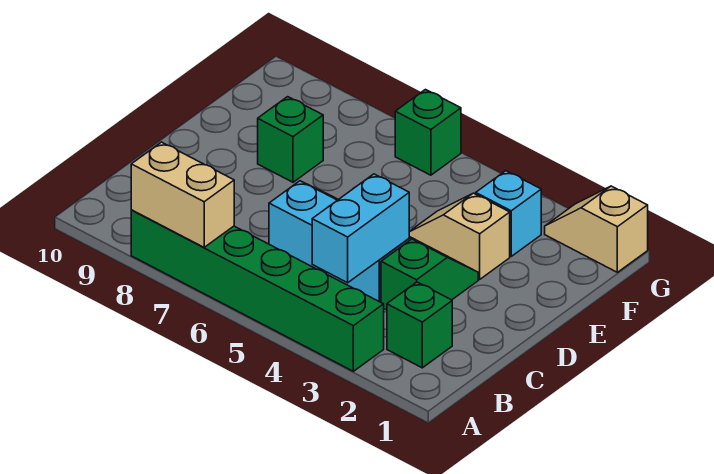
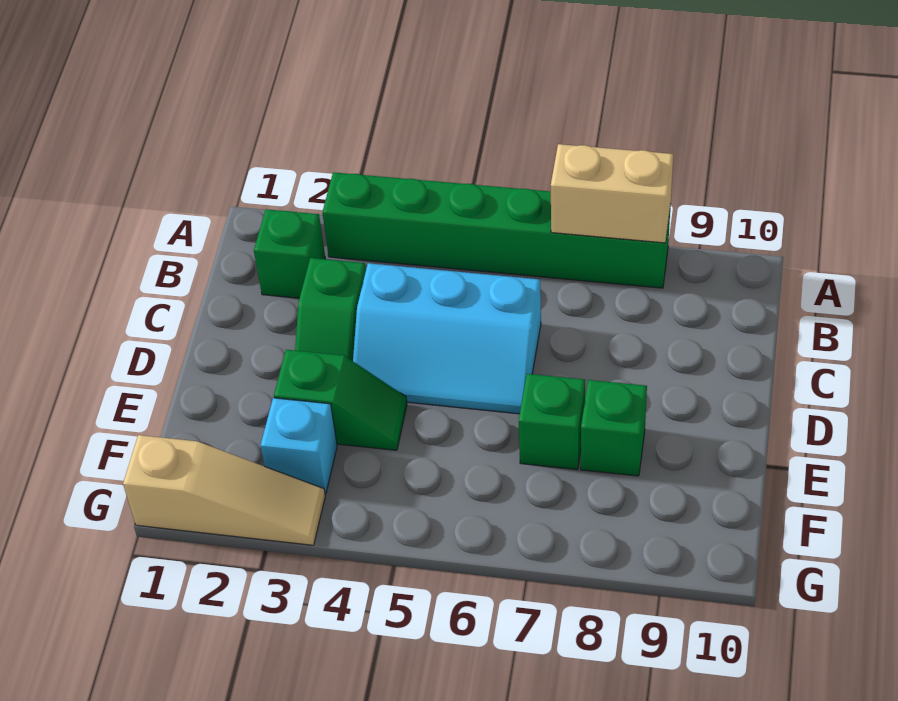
cyan brick B4:C4 level 2 -> none
tan slope E3:E4 level 1 top 3 -> green slope E3:E4 level 1 top 3
tan slope G1:G2 level 1 top 1 -> tan slope G1:G3 level 1 top 1
green brick G6 level 1 -> green brick E7 level 1

